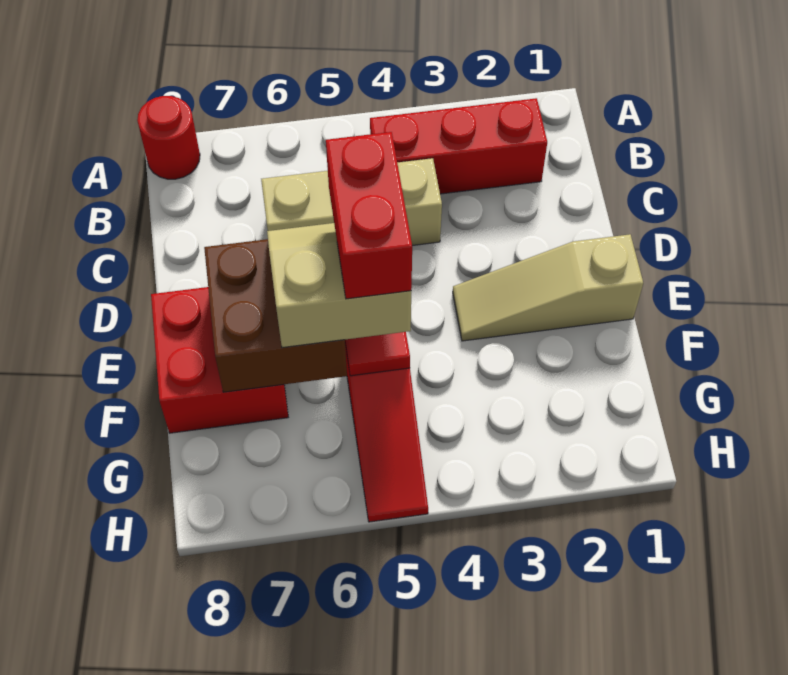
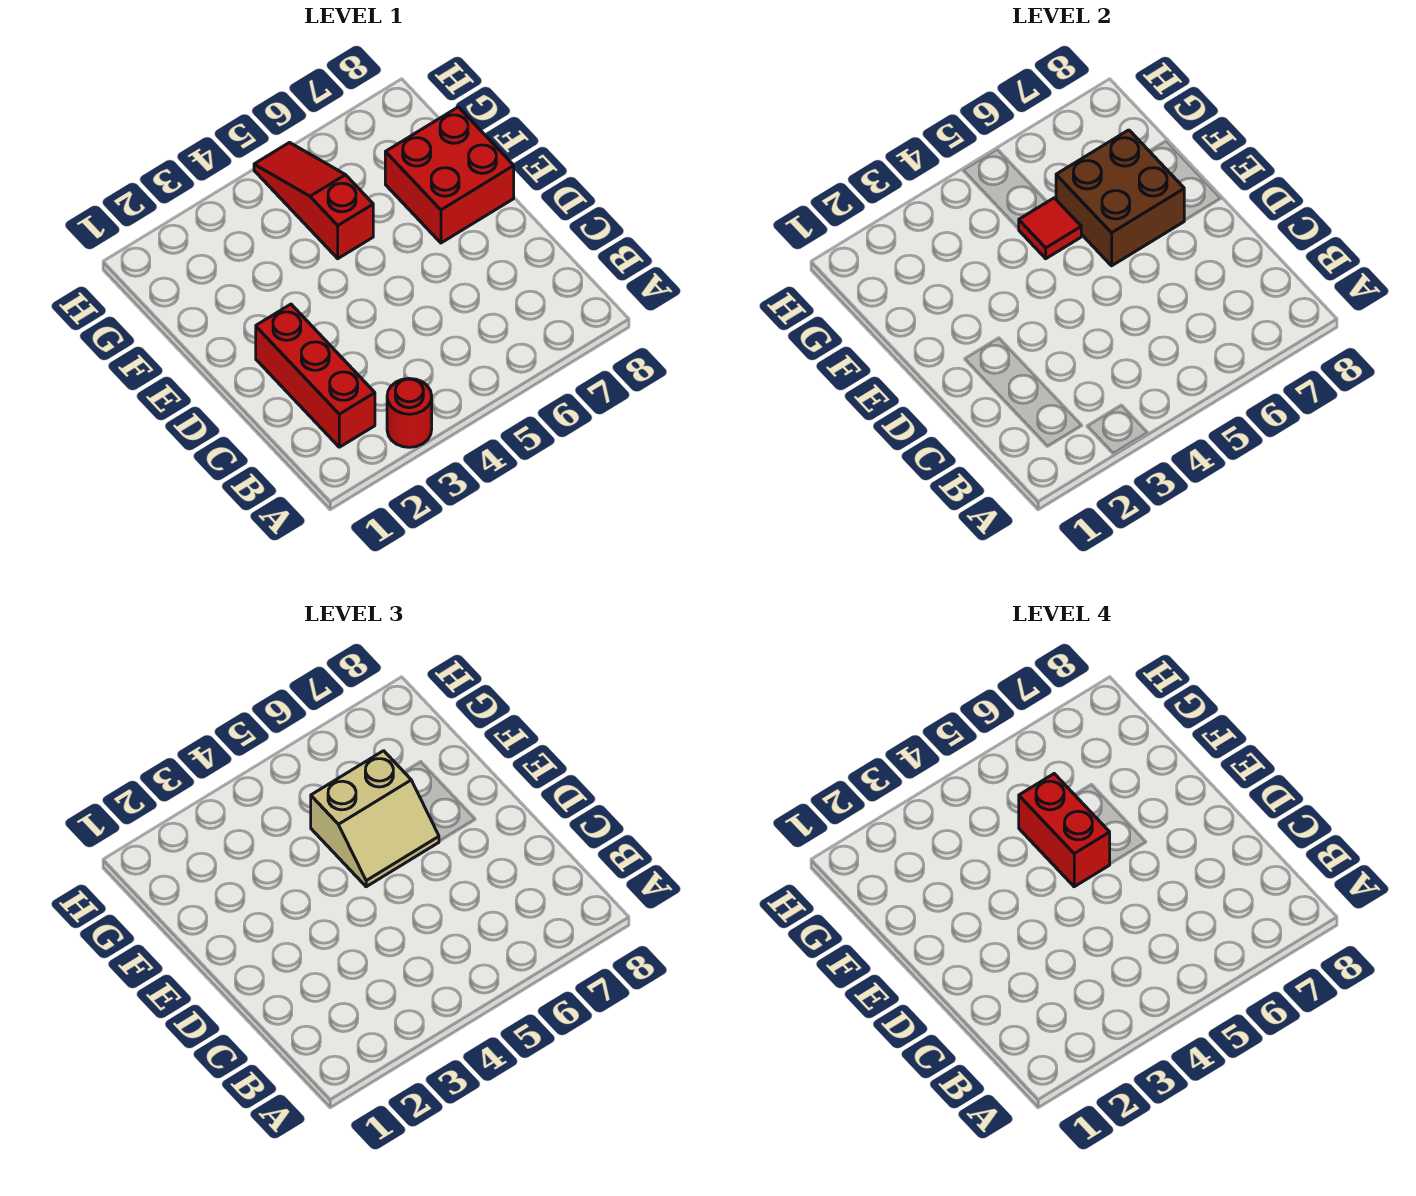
red round brick A8 level 1 -> red round brick A3 level 1
red brick B2:B4 level 1 -> red brick B2:D2 level 1
tan brick C4:C6 level 1 -> none
tan slope E1:E3 level 1 top 1 -> none

